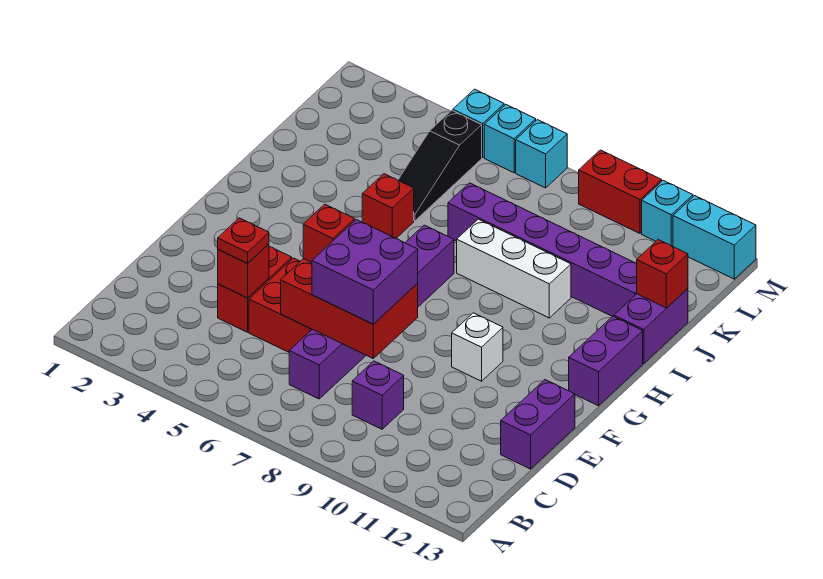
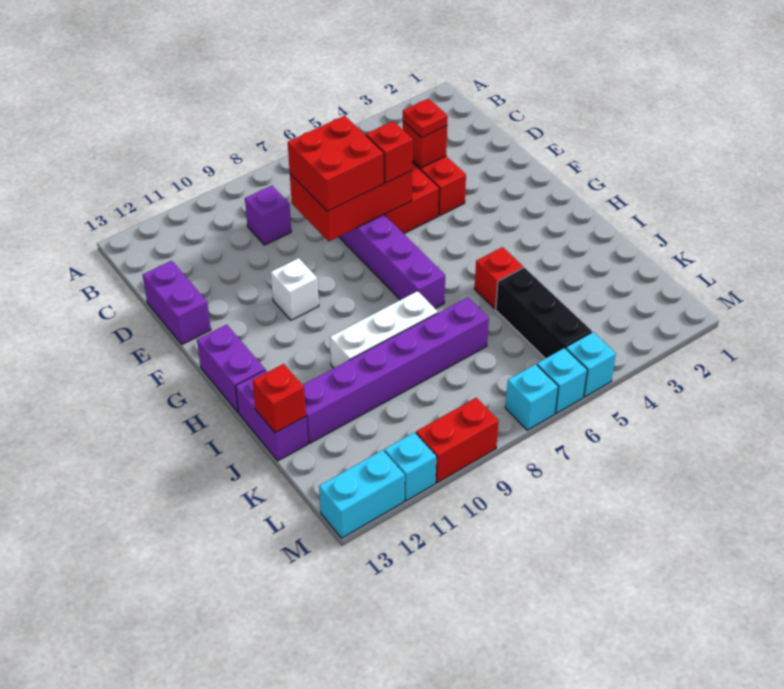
purple brick D7:E8 level 3 -> red brick D7:E8 level 3
black slope J5:L5 level 1 top L -> black brick J5:L5 level 1

